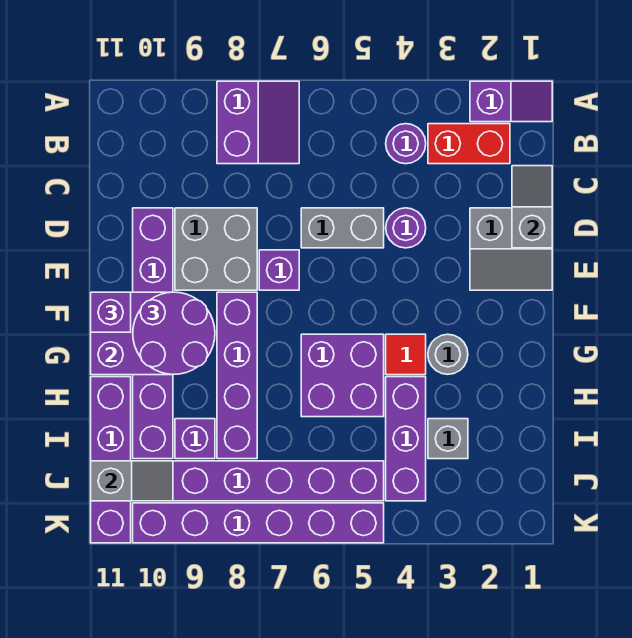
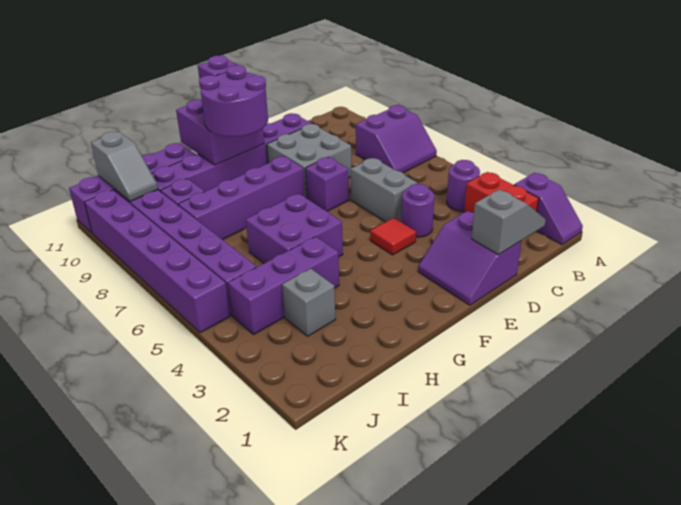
grey slope D1:E2 level 1 top D -> purple slope D1:E2 level 1 top D
grey round brick G3 level 1 -> none
red tile G4 level 1 -> red tile E4 level 1

